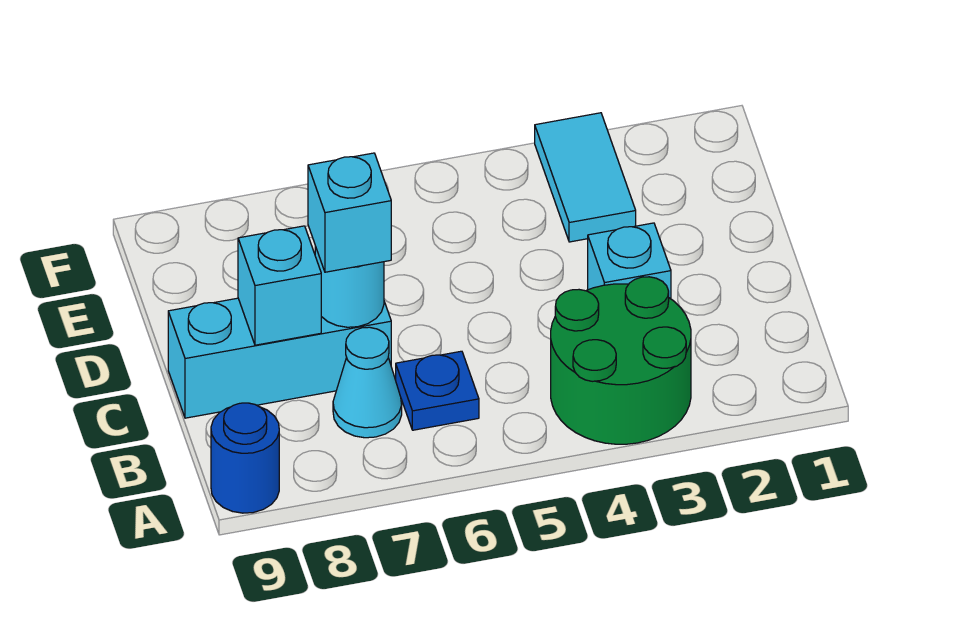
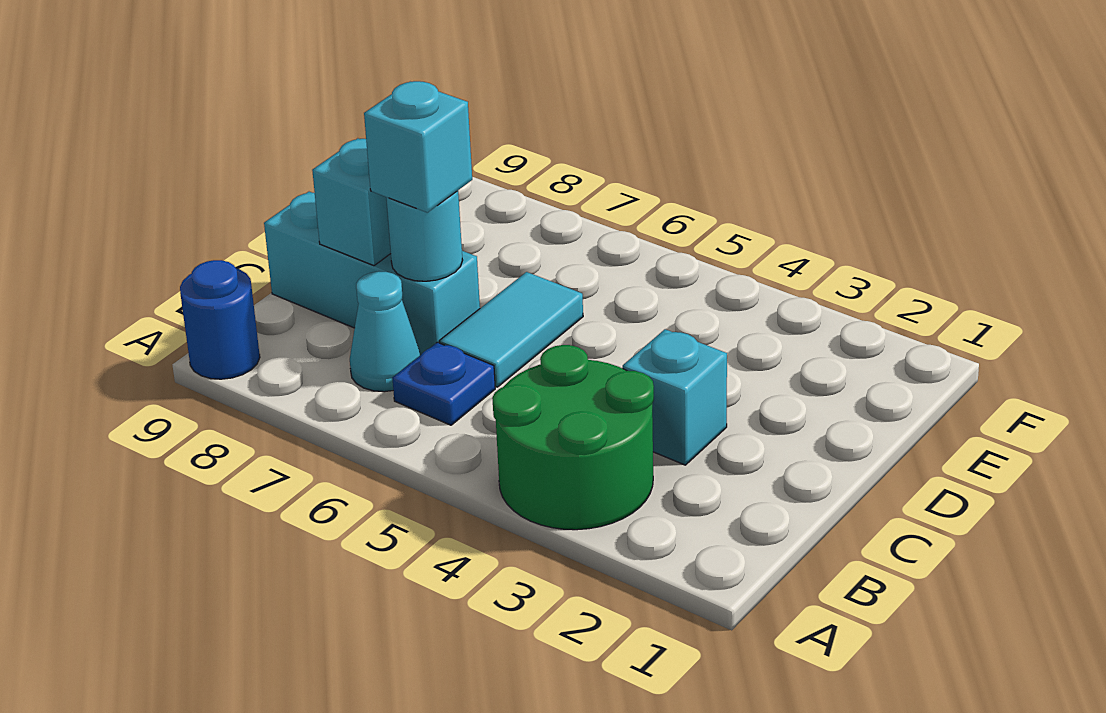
cyan tile E3:F3 level 1 -> cyan tile C6:D6 level 1

